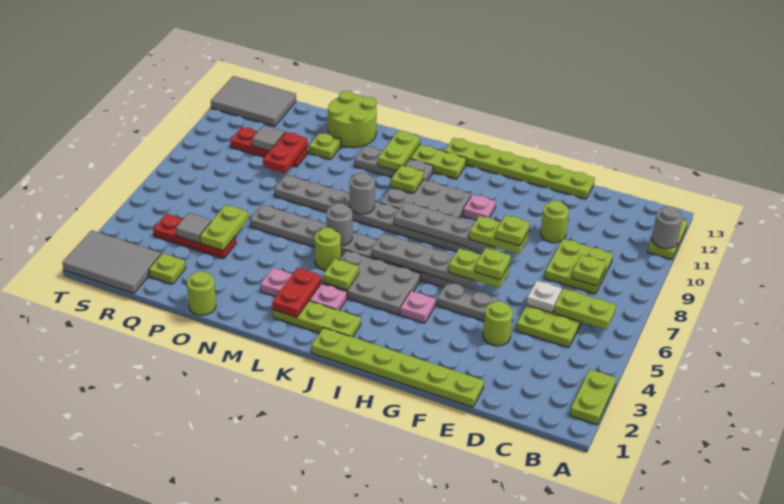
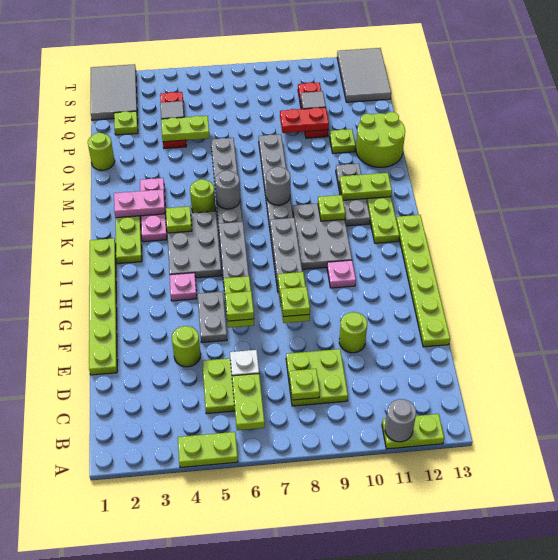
lime plate A2:A3 level 1 -> lime plate A4:A5 level 1
red plate L2:L3 level 2 -> pink plate L2:L3 level 2

